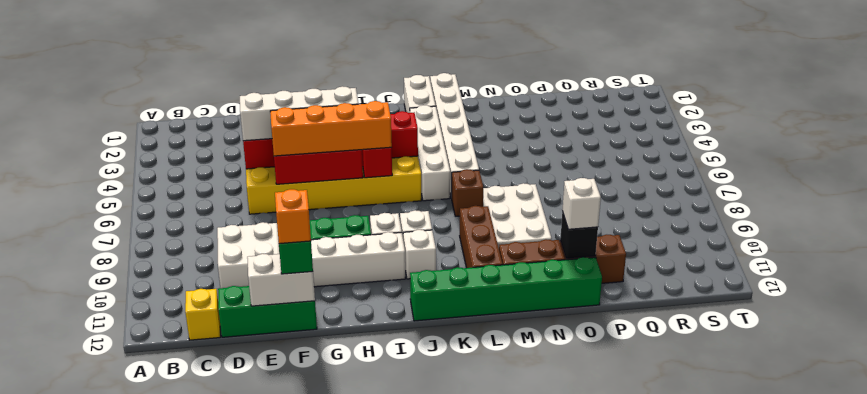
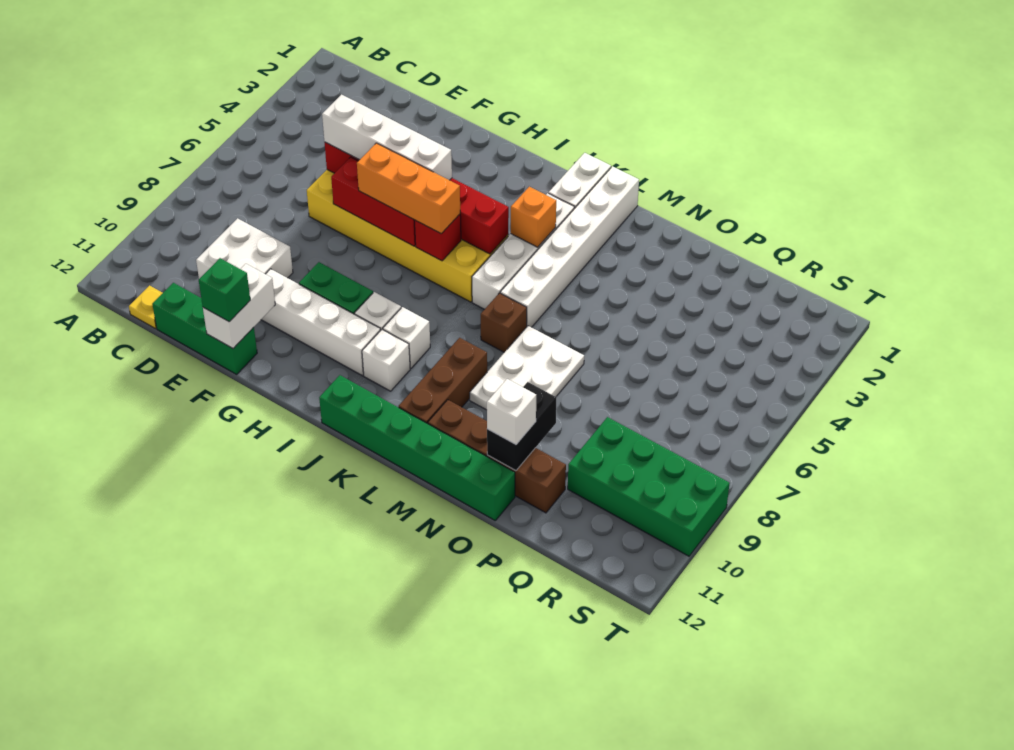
yellow brick C12 level 1 -> yellow plate C12 level 1
white brick E12:F12 level 2 -> white brick F11:F12 level 2
orange brick F6:I6 level 3 -> orange brick G6:I6 level 3
orange brick F12 level 4 -> orange brick K4 level 2
black brick O11 level 2 -> black brick O10:O11 level 2
none -> green brick Q9:T10 level 1

